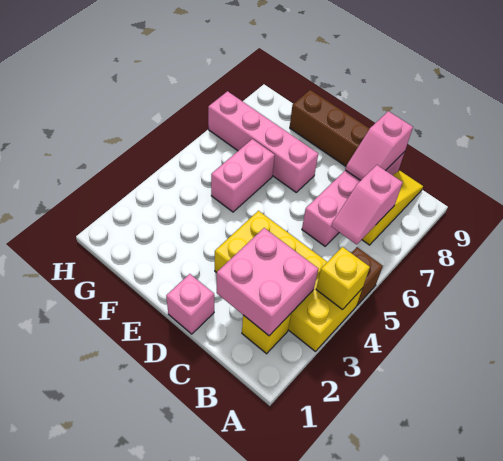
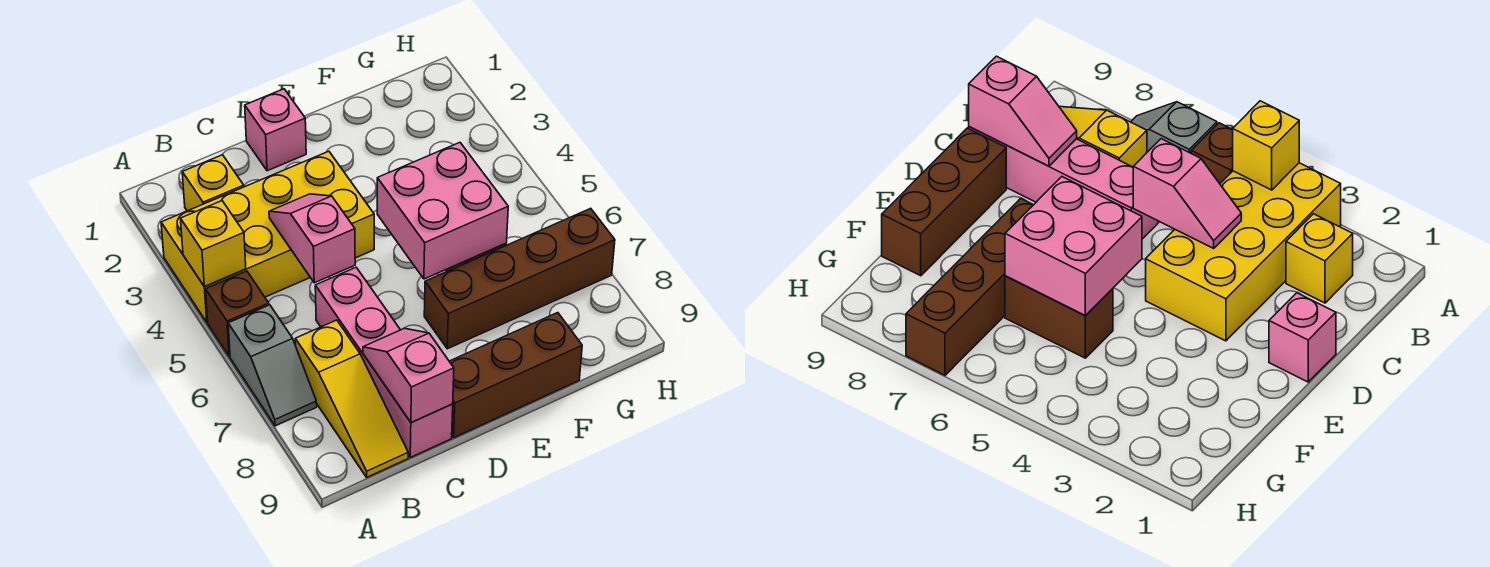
none -> grey slope A6:A7 level 1 top 6
pink brick B2:C3 level 2 -> pink brick E5:F6 level 2
pink slope B6:B7 level 2 top 7 -> pink slope C4:C5 level 2 top 5
pink brick E7:H7 level 1 -> brown brick E7:H7 level 1
pink brick F5:F6 level 1 -> brown brick F5:F6 level 1

